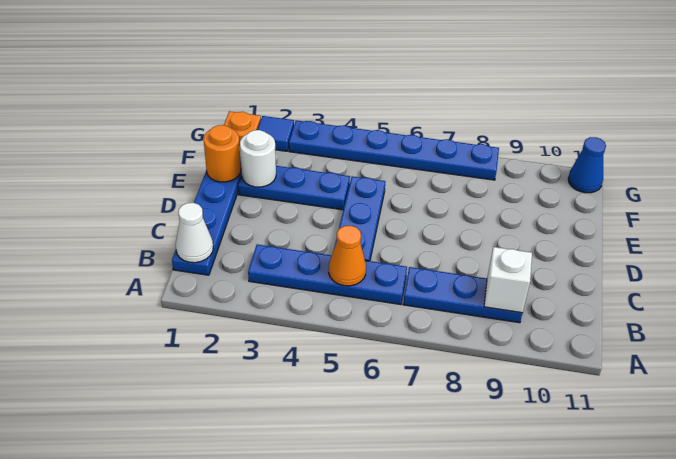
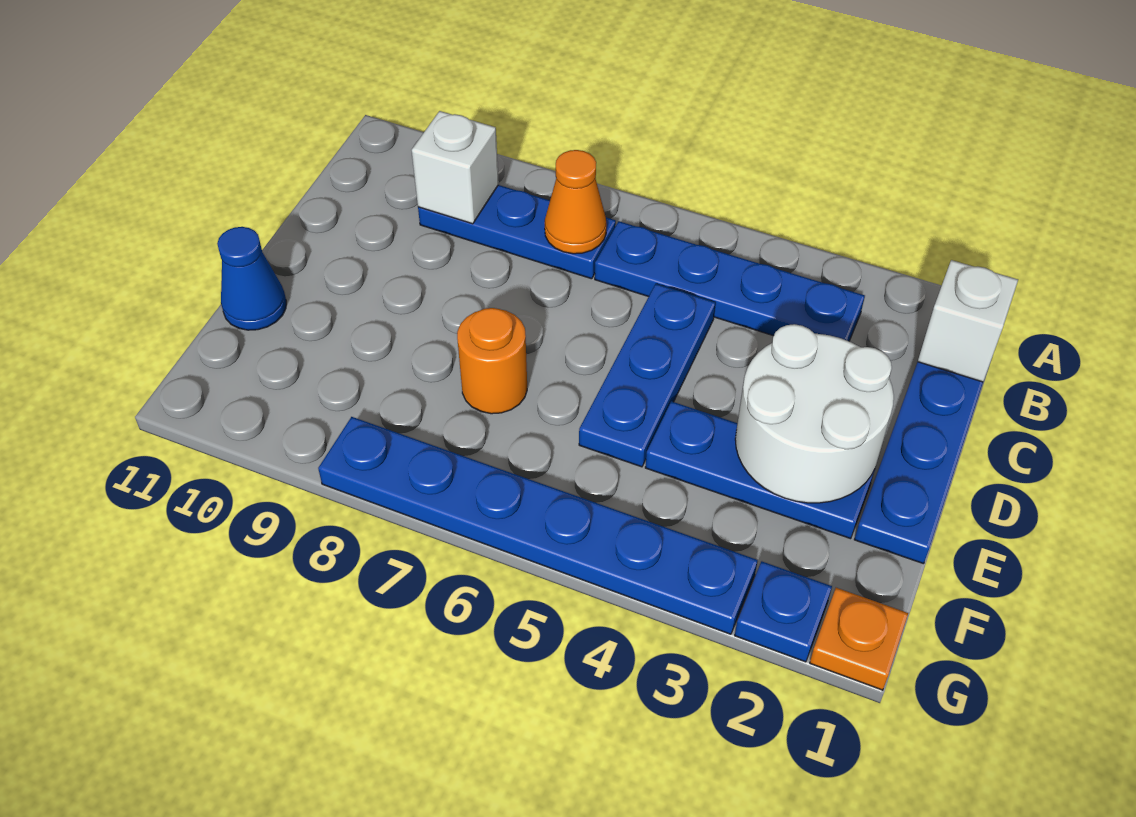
white cone B1 level 2 -> white brick B1 level 2
orange cone B5 level 2 -> orange cone B7 level 2
orange round brick E1 level 2 -> orange round brick E7 level 1
white round brick E2 level 2 -> white round brick D2:E3 level 2
blue tile G2 level 1 -> blue plate G2 level 1
blue cone G11 level 1 -> blue cone E11 level 1

